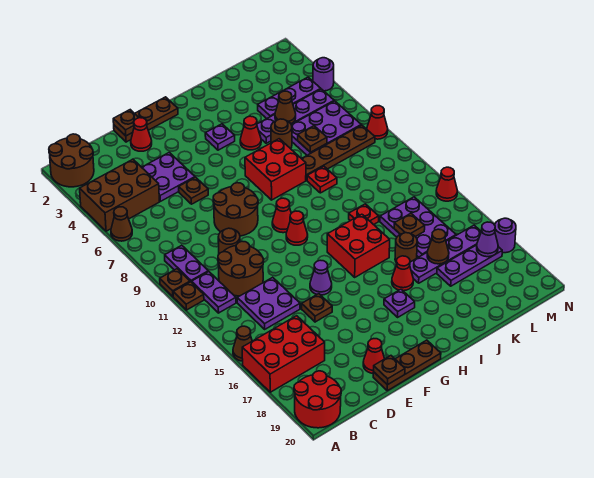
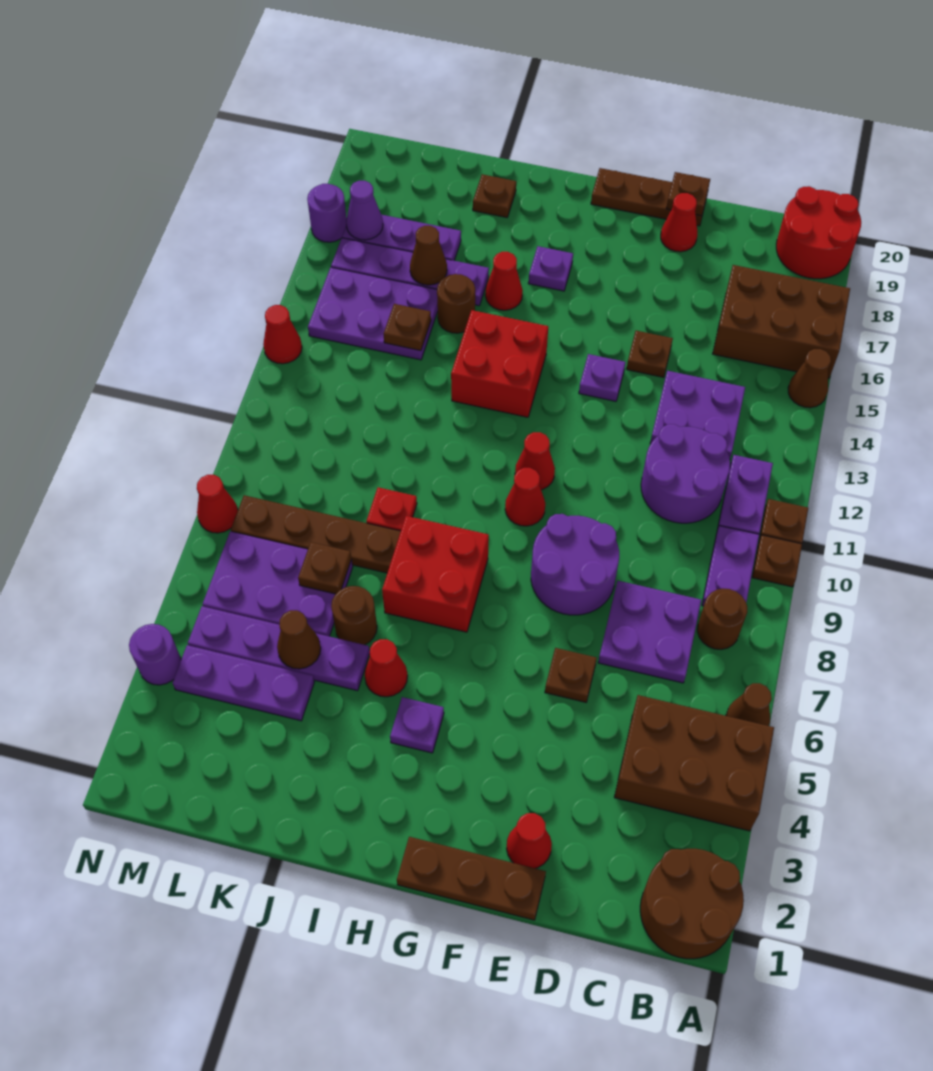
red brick A16:C17 level 1 -> brown brick A16:C17 level 1
brown round brick C11:D12 level 1 -> purple round brick C11:D12 level 1
purple plate D4:E5 level 1 -> purple plate C7:D8 level 1
brown round brick D10 level 1 -> brown round brick B8 level 1
brown plate E1 level 2 -> brown plate J19 level 1
brown round brick E8:F9 level 1 -> purple round brick E8:F9 level 1
purple cone F14 level 1 -> purple plate F14 level 1
red plate J12 level 1 -> none
purple plate K13:L15 level 1 -> purple plate K14:M15 level 1

